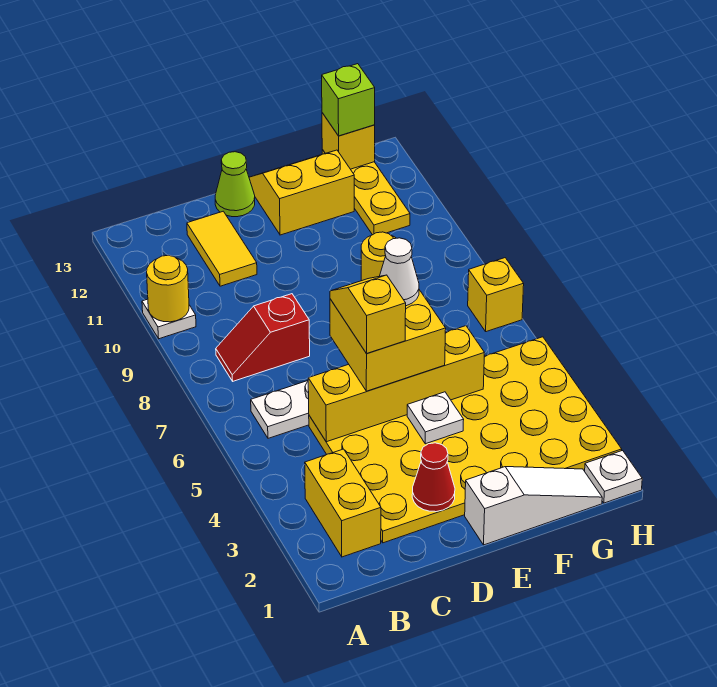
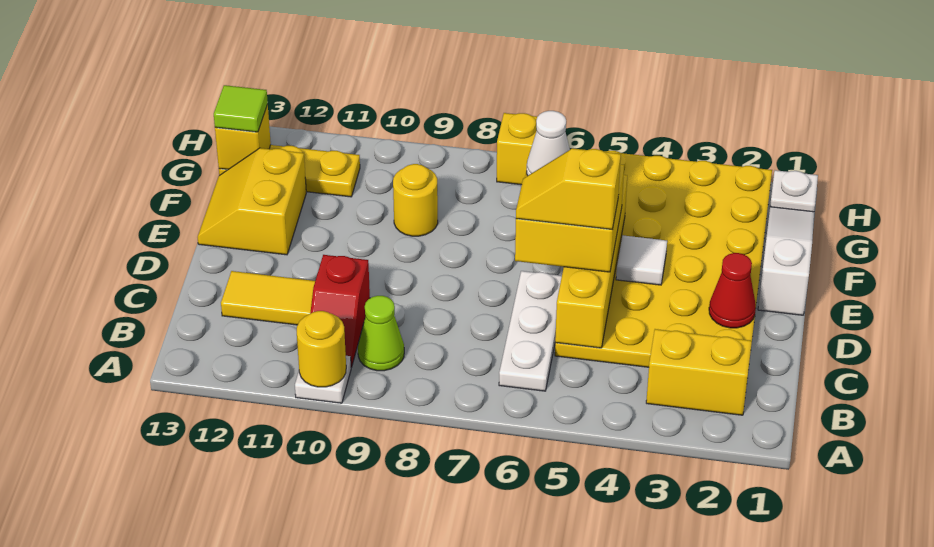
red slope B8:C8 level 1 top C -> red slope B10:C10 level 1 top C
lime cone D13 level 1 -> lime cone B9 level 1
white plate E4 level 2 -> white tile E4 level 2
lime brick G13 level 3 -> lime tile G13 level 3

